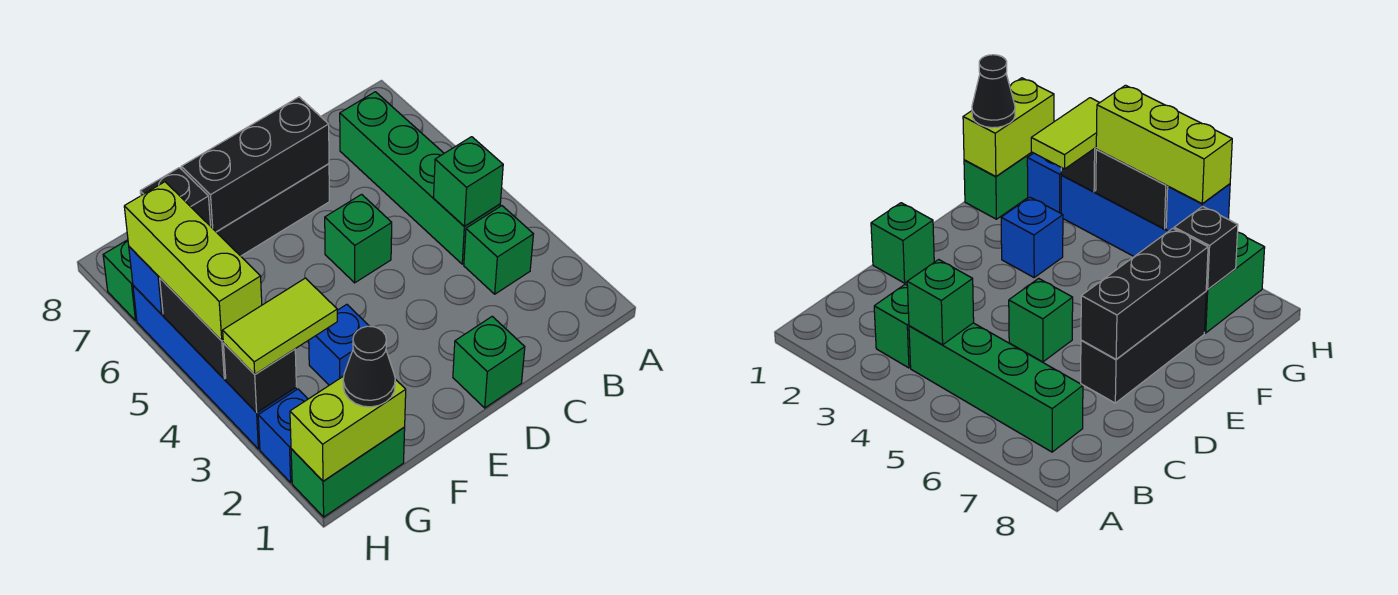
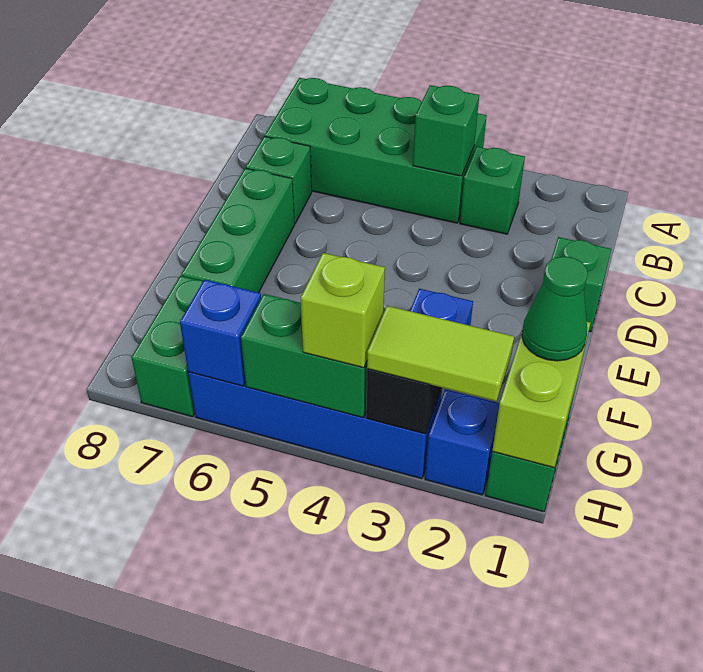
green brick B4:B7 level 1 -> green brick A4:B7 level 1
green brick D5 level 1 -> green brick C7 level 1
black brick D7:F7 level 1 -> green brick D7:F7 level 1
black brick D7:F7 level 2 -> none
black cone G1 level 3 -> green cone G1 level 3
lime tile G3:H3 level 3 -> lime tile H2:H3 level 3
black brick G7 level 2 -> none
black brick H4:H5 level 2 -> green brick H4:H5 level 2
lime brick H4:H6 level 3 -> lime brick H4 level 3

